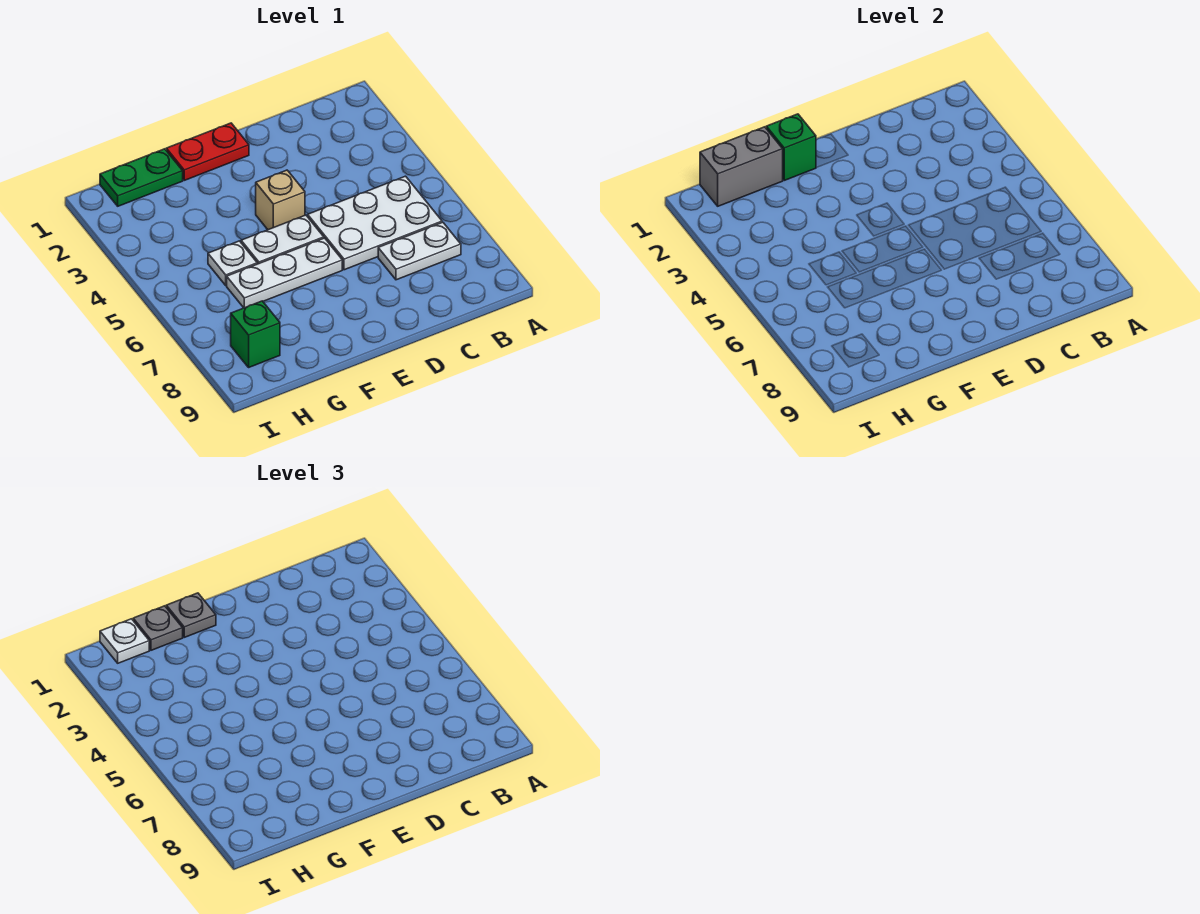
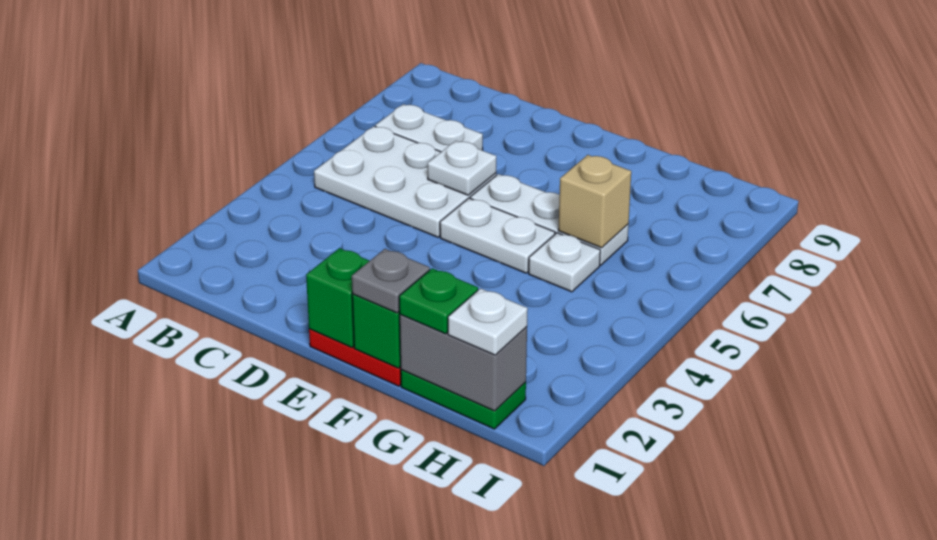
none -> white plate D6 level 2
tan brick E4 level 1 -> tan brick G6 level 2
grey plate G1 level 3 -> green plate G1 level 3
green brick H8 level 1 -> green brick E1 level 2

